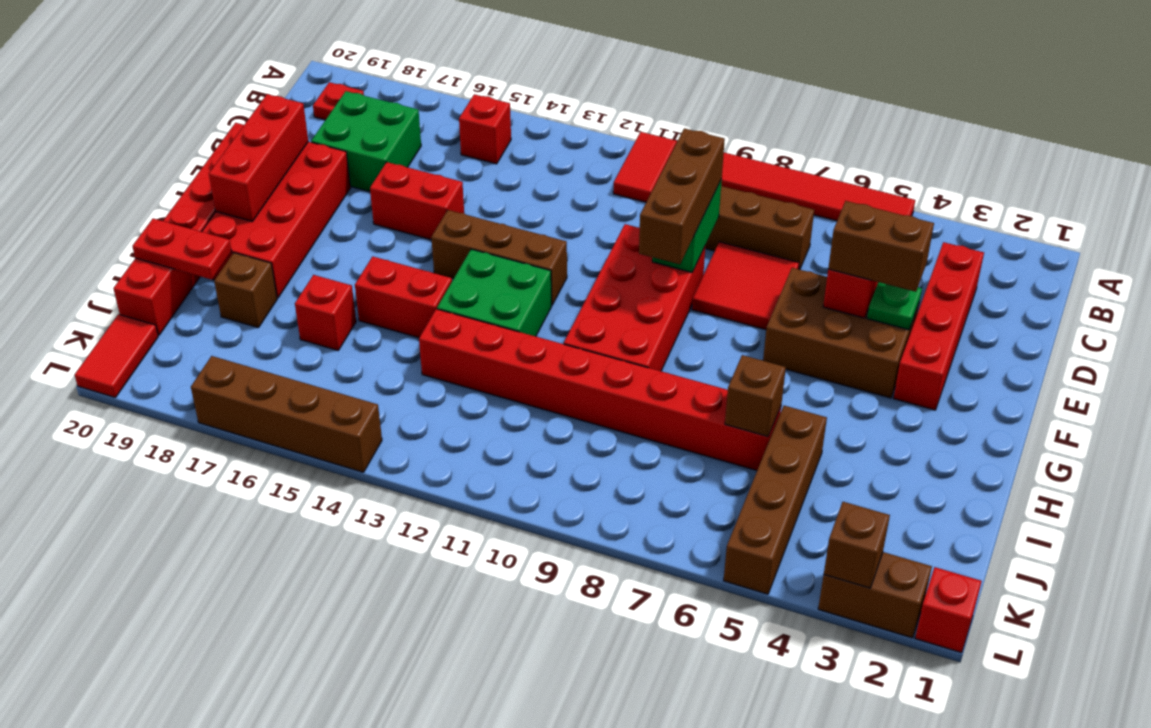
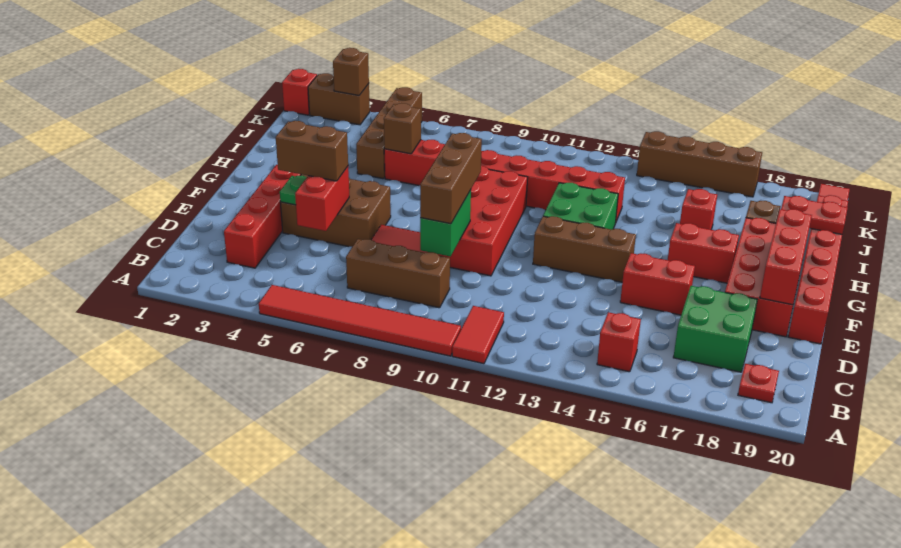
red brick H14:H15 level 1 -> red brick G16:G17 level 1

